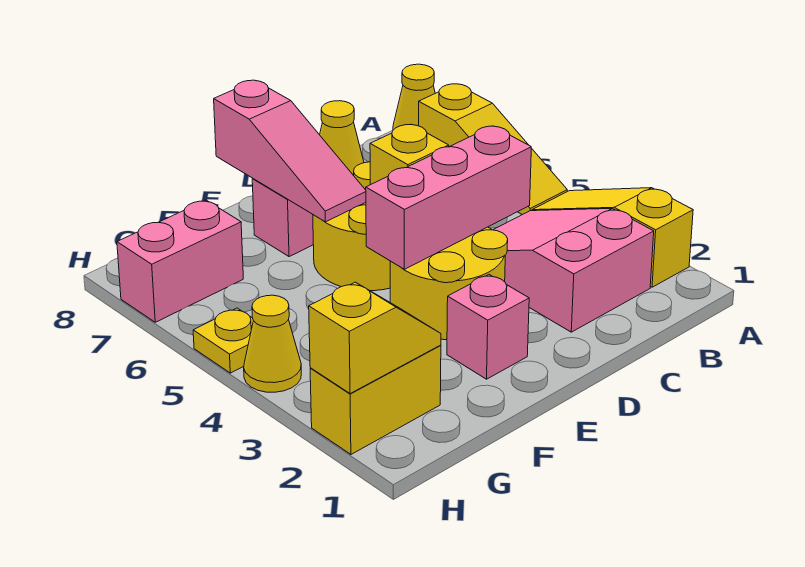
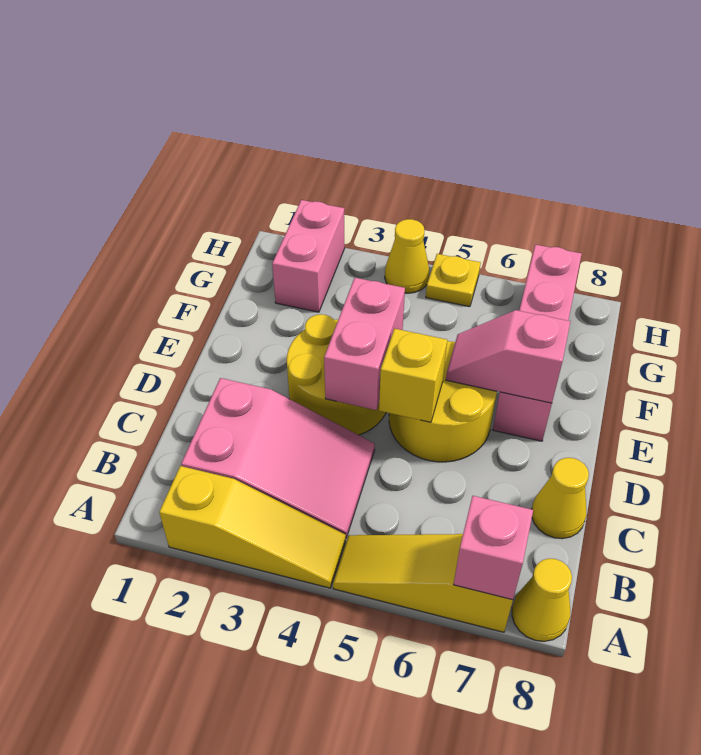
pink brick C4:E4 level 2 -> pink brick D4:E4 level 2
pink brick E2 level 1 -> pink brick A7 level 2
pink slope E6:E8 level 2 top 8 -> pink slope E6:E7 level 2 top 7
yellow brick G2:H2 level 1 -> pink brick G2:H2 level 1
yellow slope G2:H2 level 2 top H -> none

